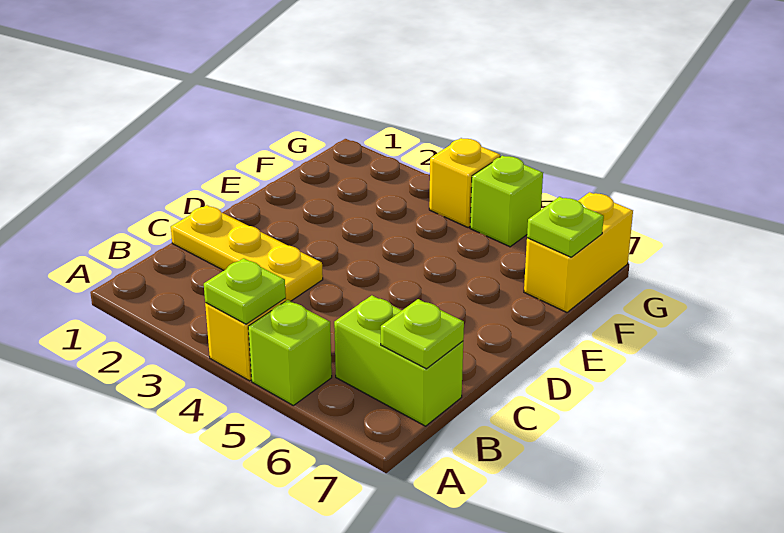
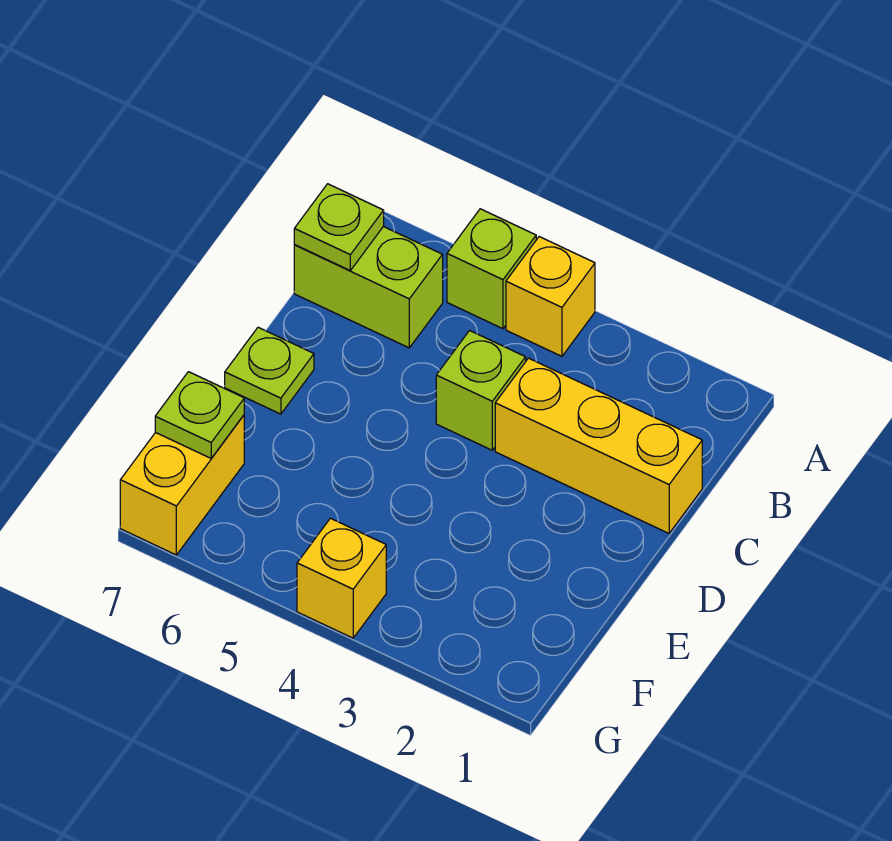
lime plate A4 level 2 -> lime plate D7 level 1
yellow plate C1:C3 level 1 -> yellow brick C1:C3 level 1
lime brick G5 level 1 -> lime brick C4 level 1

